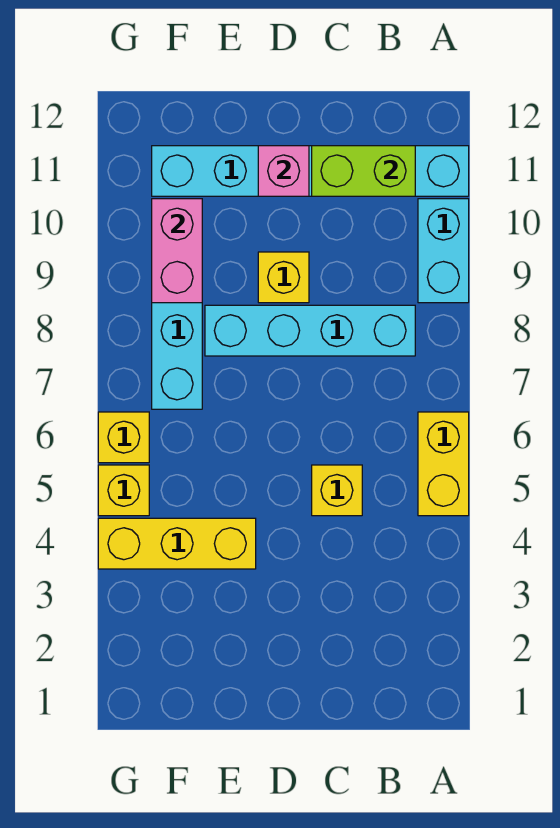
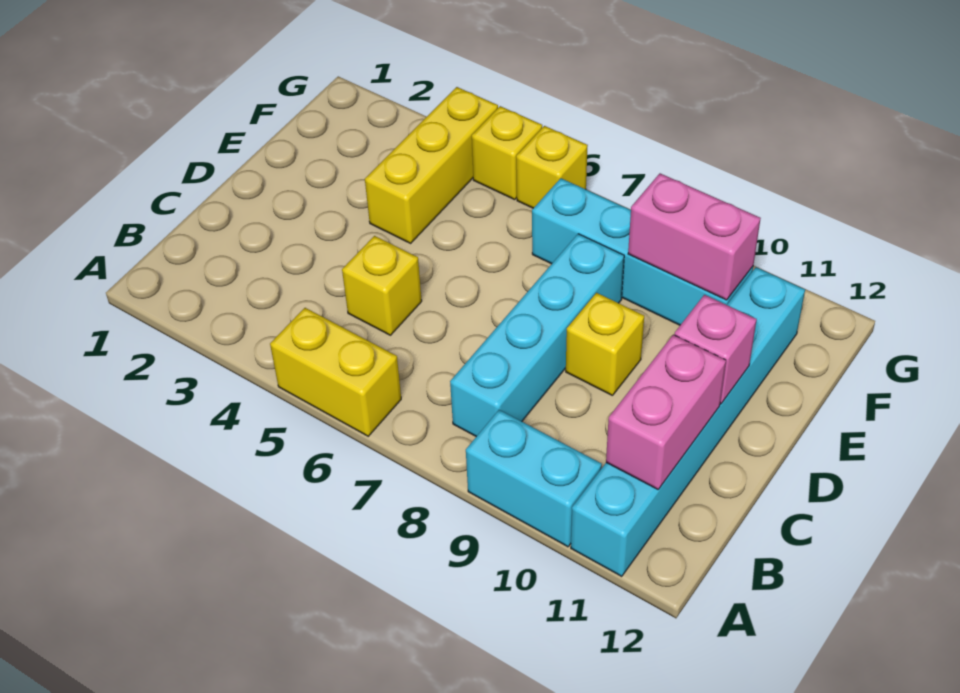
lime brick B11:C11 level 2 -> pink brick B11:C11 level 2

